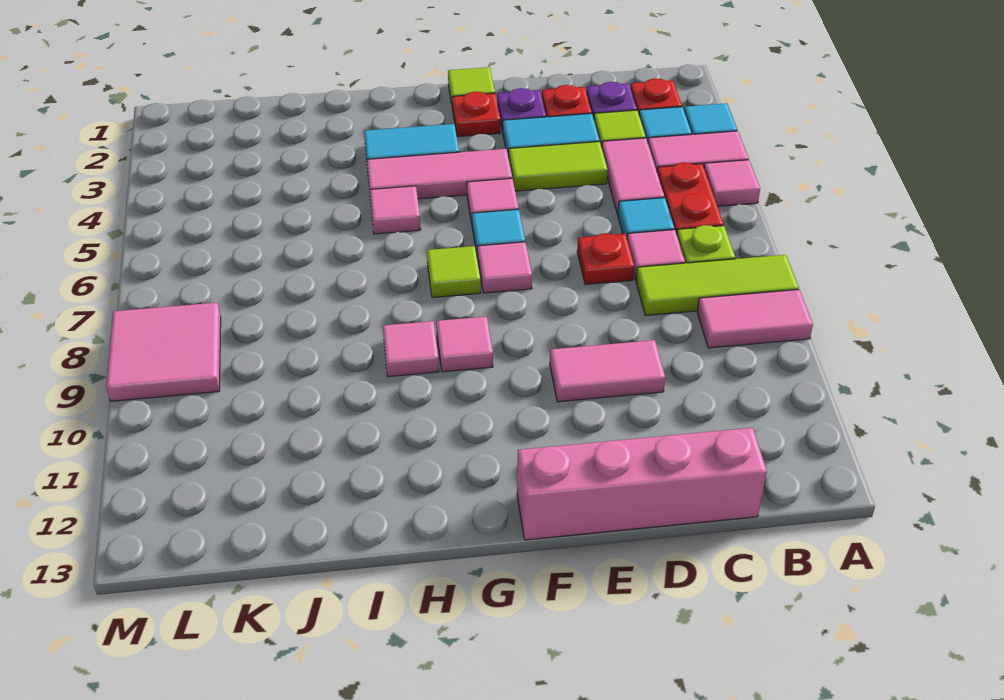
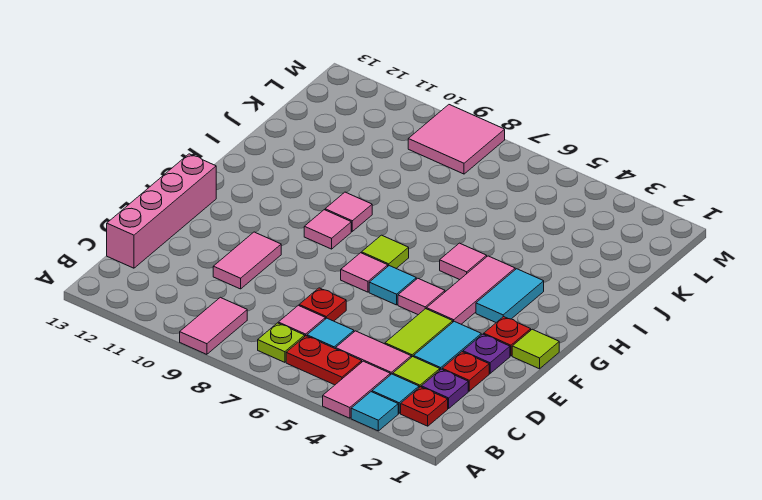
pink tile A5 level 1 -> none
lime tile A8:C8 level 1 -> none

